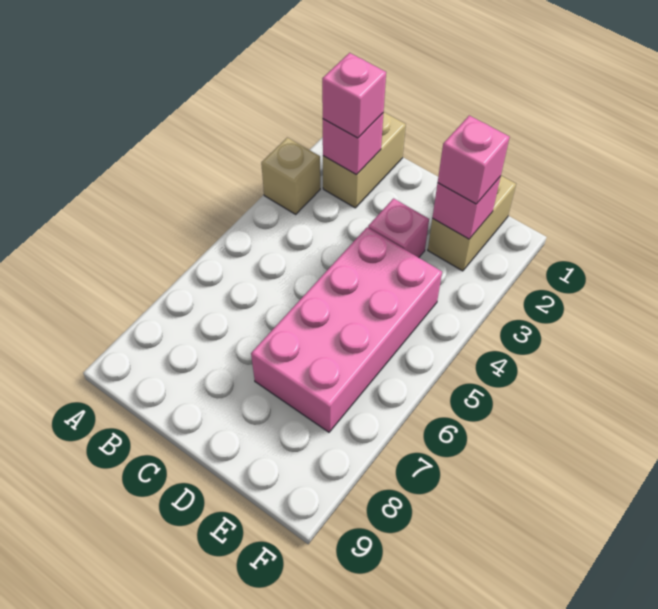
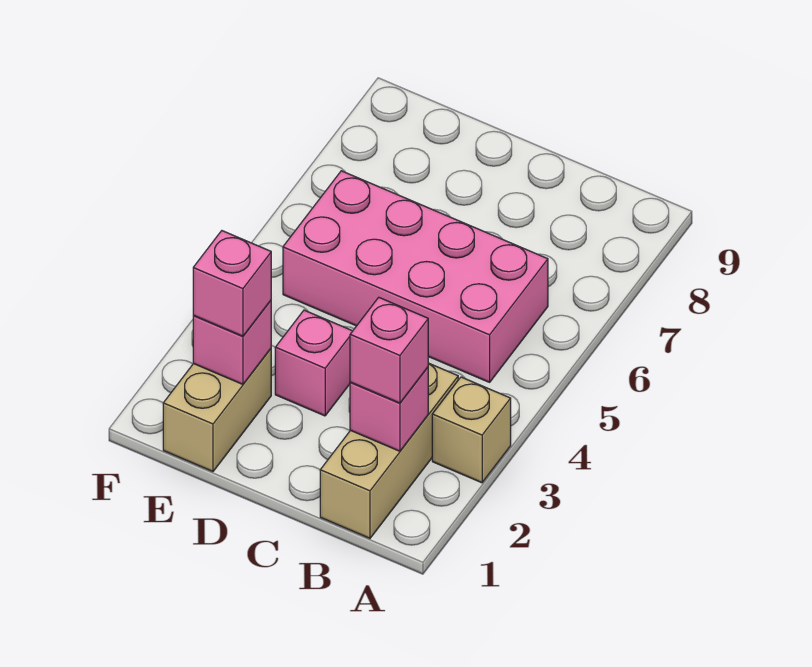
tan brick B1:B2 level 1 -> tan brick B1:B3 level 1
pink brick D4:E7 level 1 -> pink brick B5:E6 level 1

